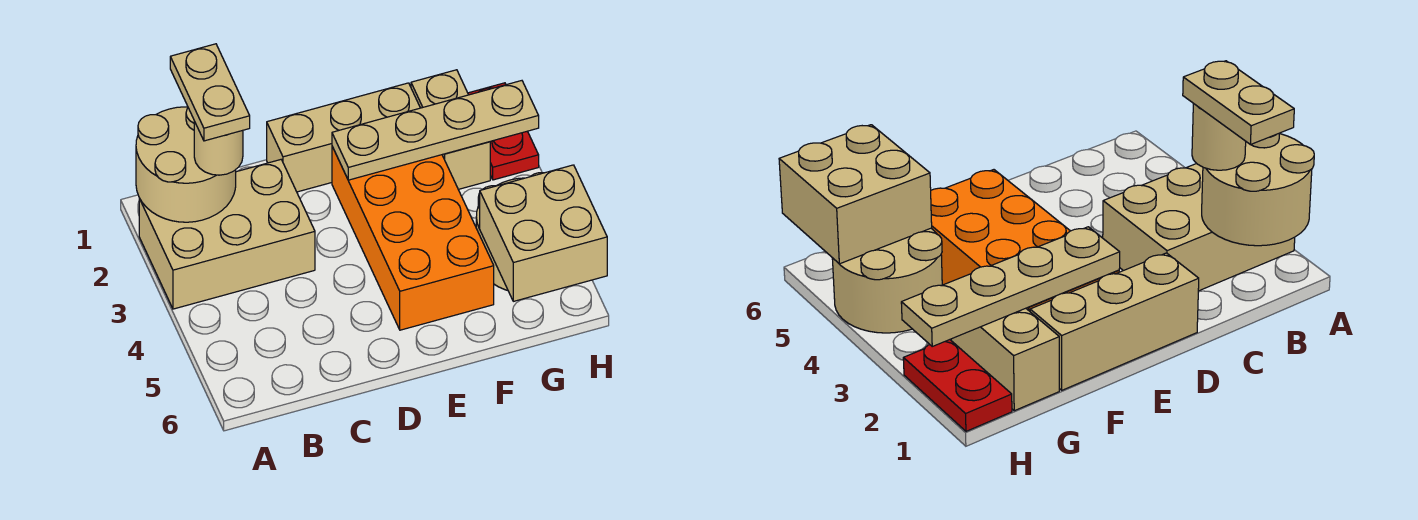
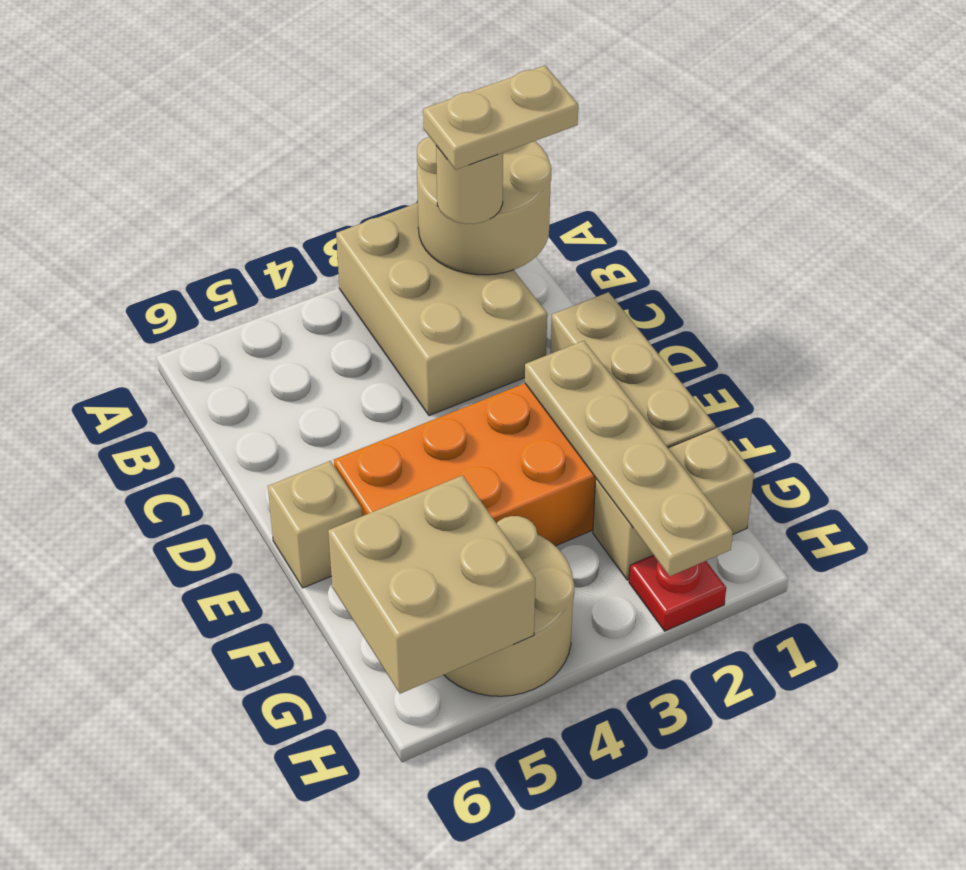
none -> tan brick E6 level 1
red plate H1:H2 level 1 -> red plate H2 level 1

